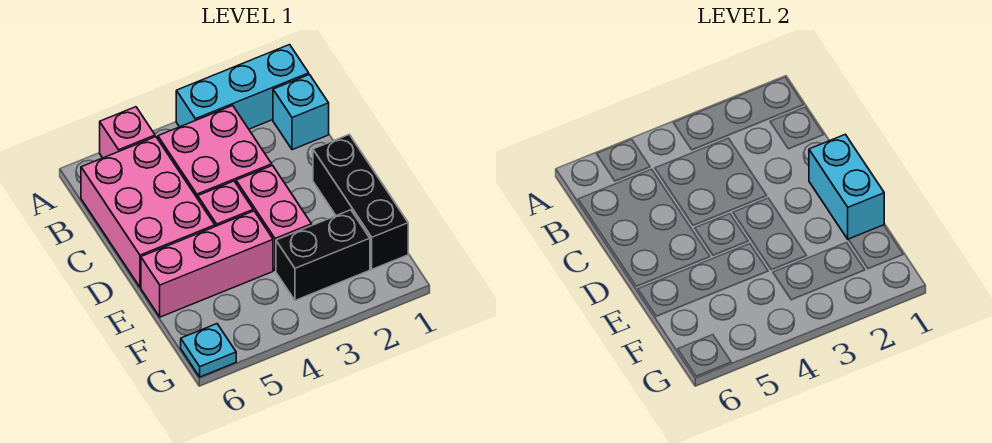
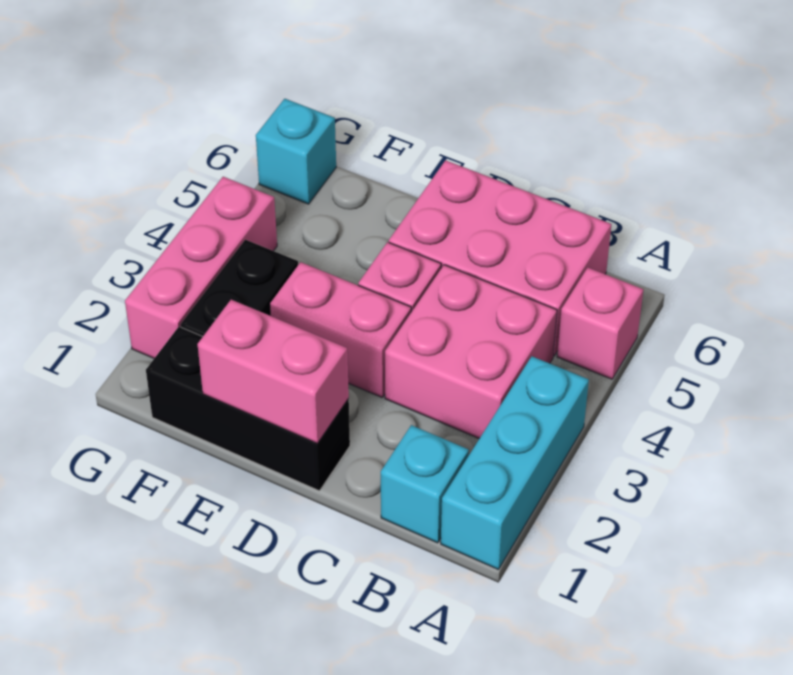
cyan brick D1:E1 level 2 -> pink brick D1:E1 level 2
pink brick E4:E6 level 1 -> pink brick G2:G4 level 1
cyan plate G6 level 1 -> cyan brick G6 level 1

